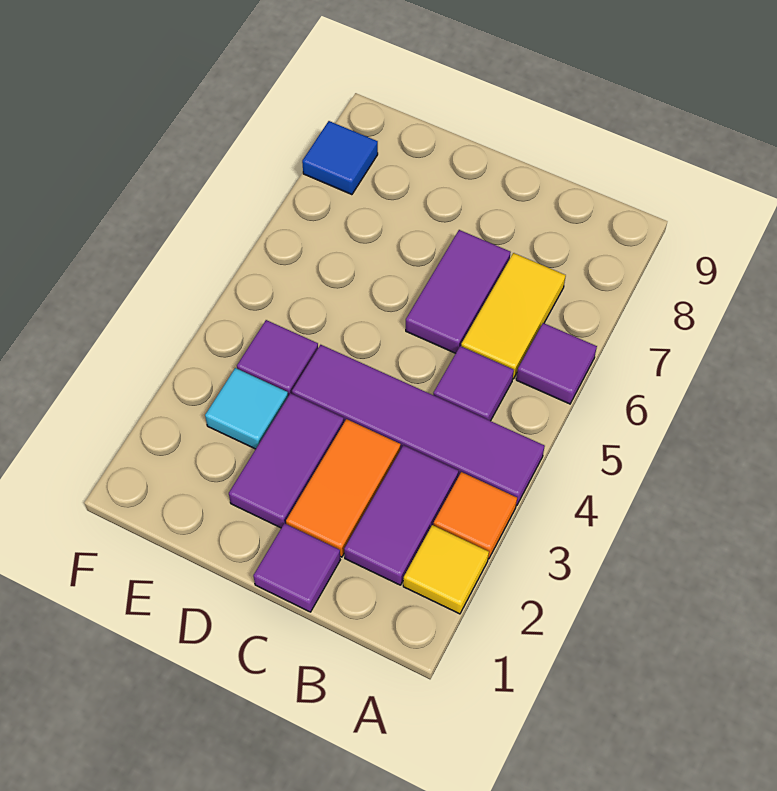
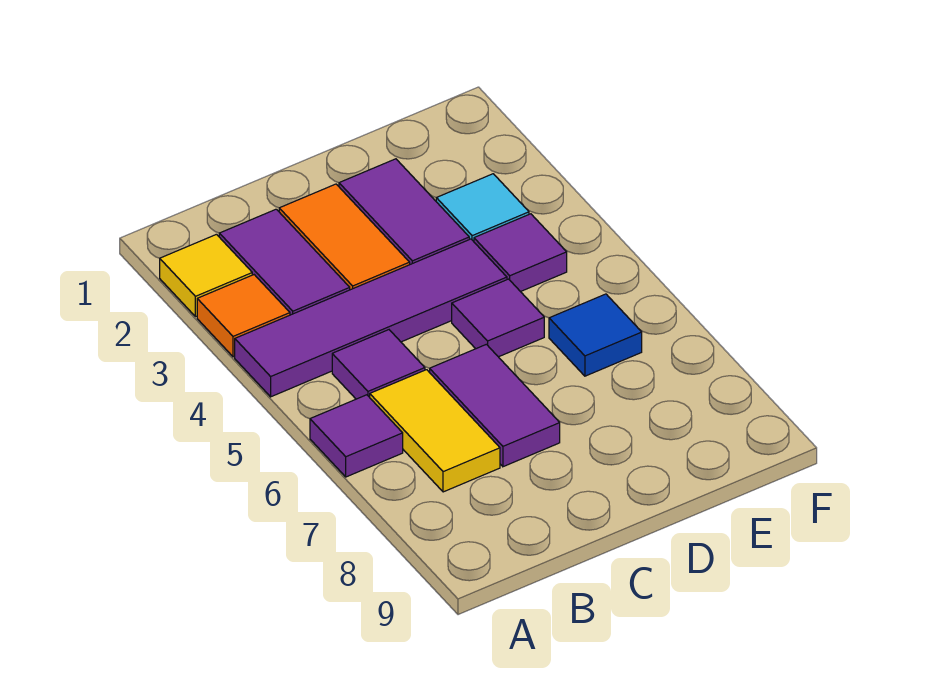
purple tile C1 level 1 -> purple tile D5 level 1
blue tile F8 level 1 -> blue tile E6 level 1

